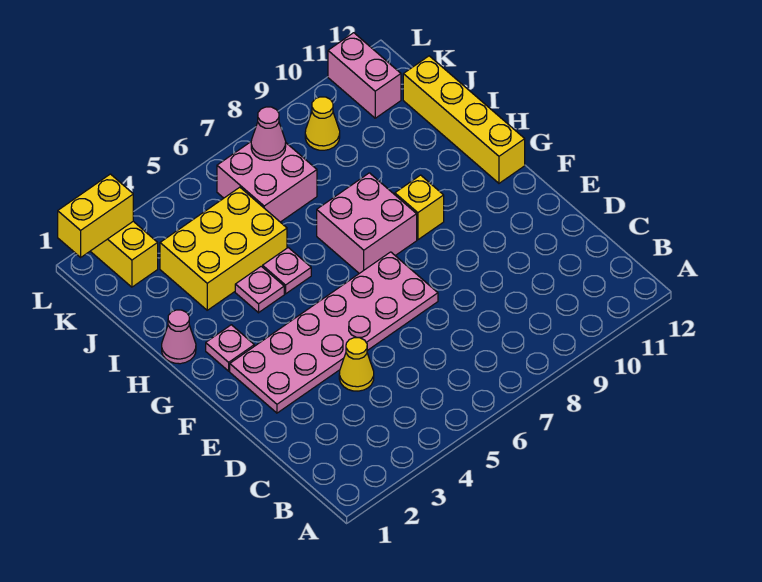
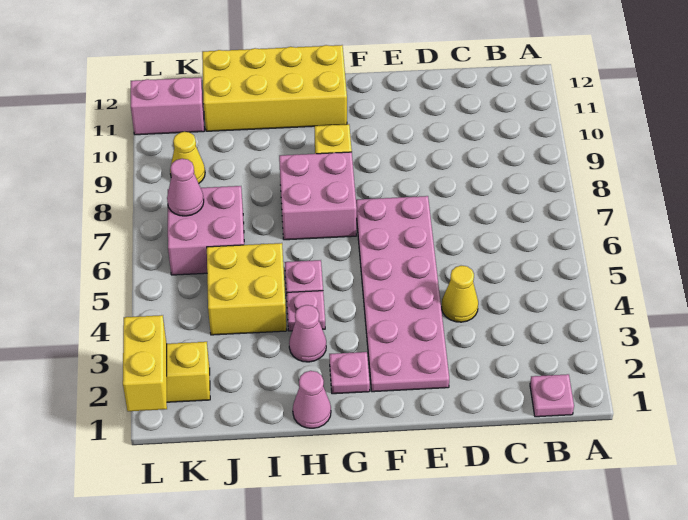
none -> pink plate B1 level 1
yellow brick G12:J12 level 1 -> yellow brick G11:J12 level 1
none -> pink cone H3 level 1
yellow brick I3:J5 level 1 -> yellow brick I4:J5 level 1

